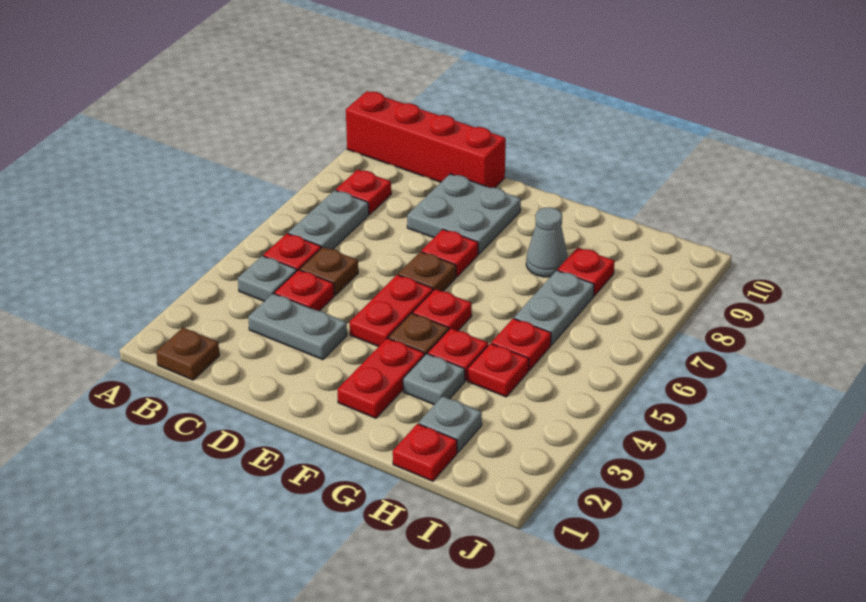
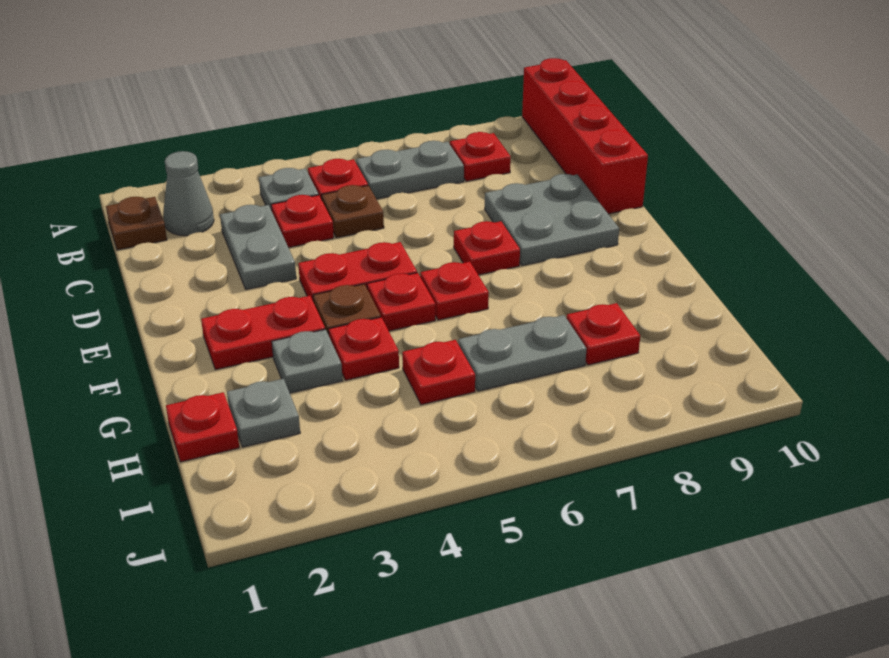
brown plate E6 level 1 -> none
grey cone G8 level 1 -> grey cone B2 level 1
red plate H4 level 1 -> red plate F6 level 1

